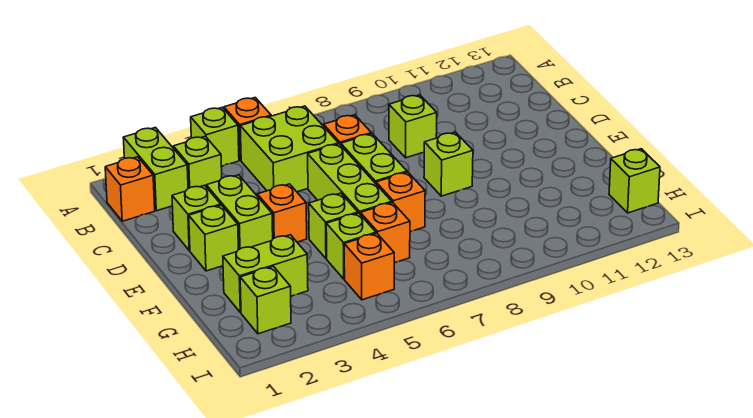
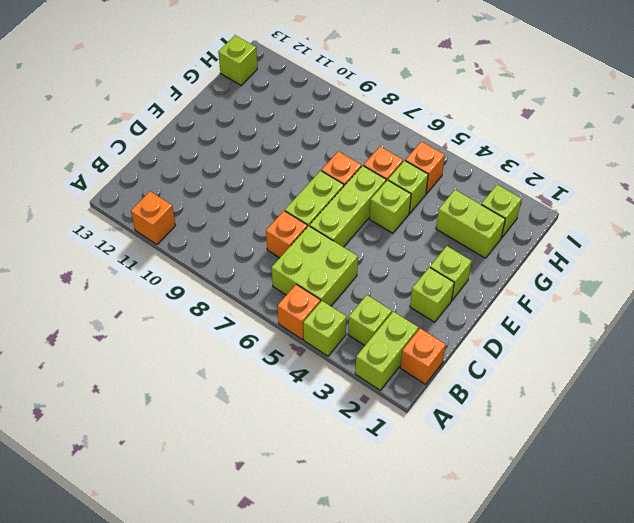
lime brick C9 level 1 -> none
lime brick D3:E3 level 1 -> none
orange brick E4 level 1 -> orange brick A11 level 1
lime brick E9 level 1 -> none

